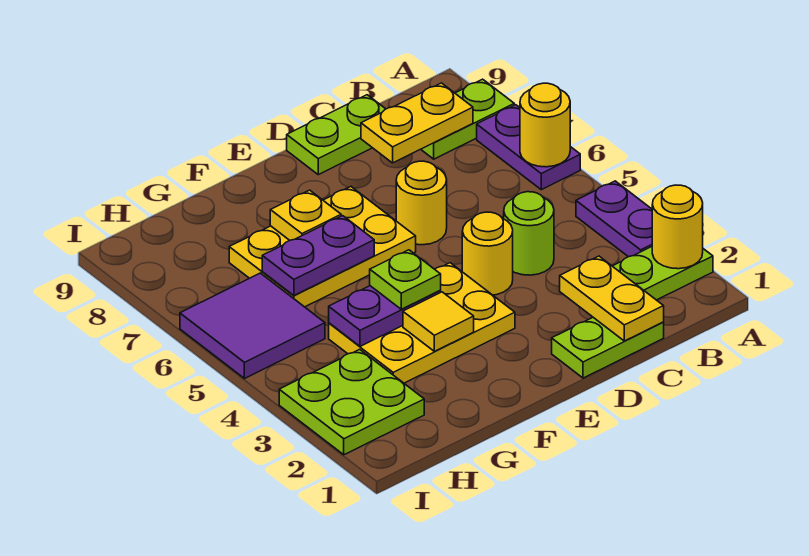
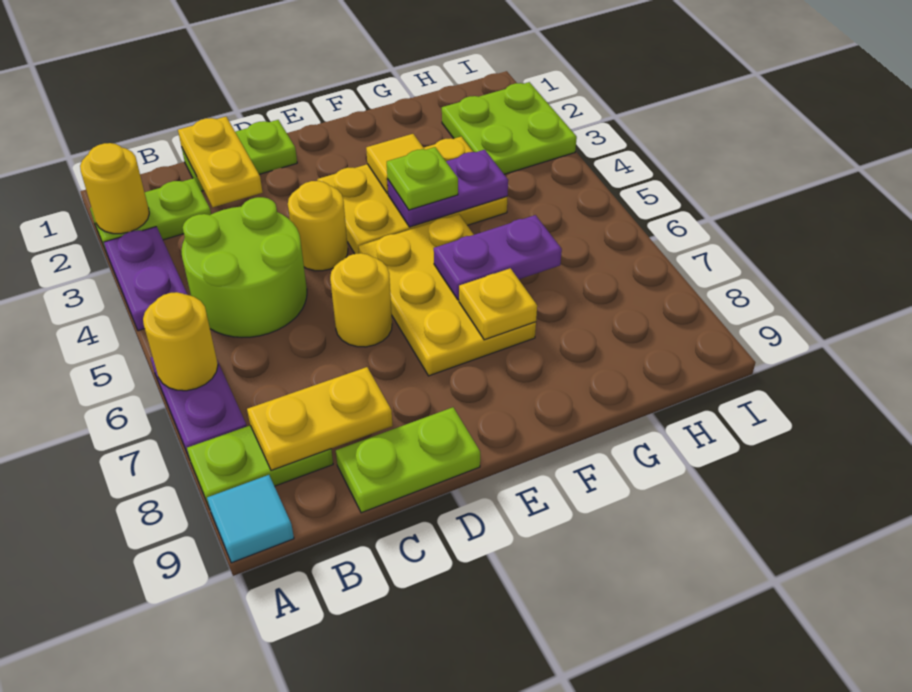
none -> cyan tile A9 level 1
lime round brick C4 level 1 -> lime round brick B4:C5 level 1
yellow plate E6:G7 level 1 -> yellow plate E5:F7 level 1
purple tile H5:I6 level 1 -> none

